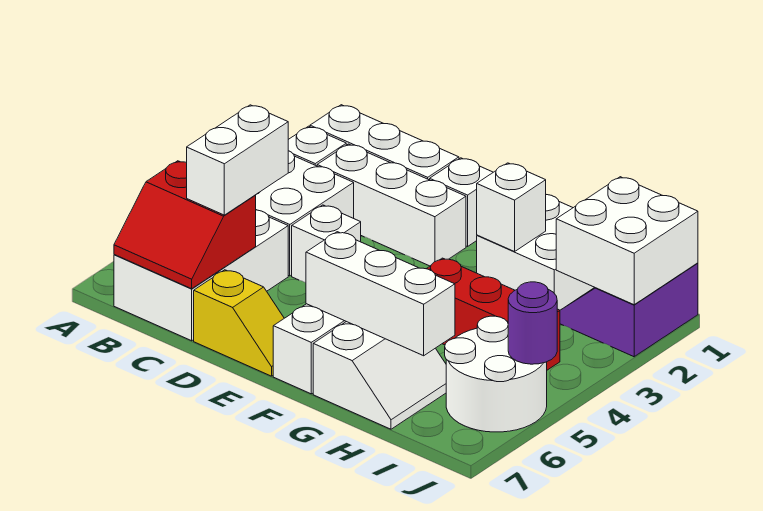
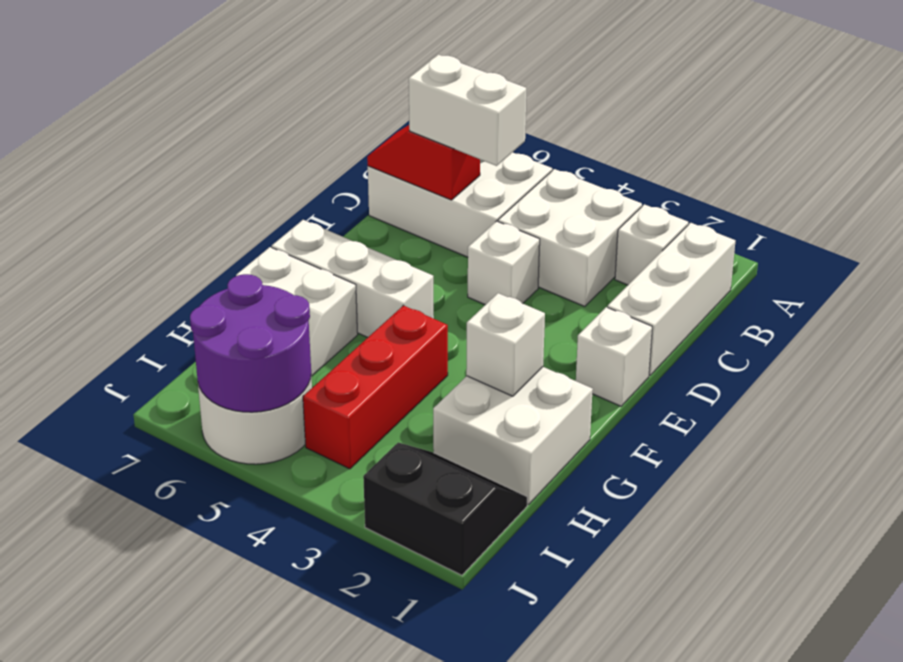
red slope B6:C7 level 2 top 6 -> red slope C6:C7 level 2 top 6
white brick C2:E2 level 1 -> none
yellow slope D7:E7 level 1 top D -> none
white brick F6:H6 level 2 -> none
purple slope I1:J2 level 1 top J -> black slope I1:J2 level 1 top J
white brick I1:J2 level 2 -> none
purple round brick J5 level 2 -> purple round brick I5:J6 level 2

